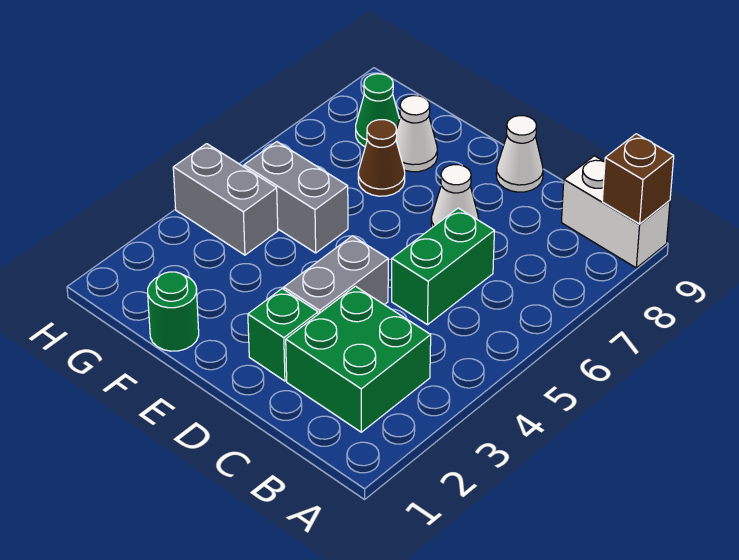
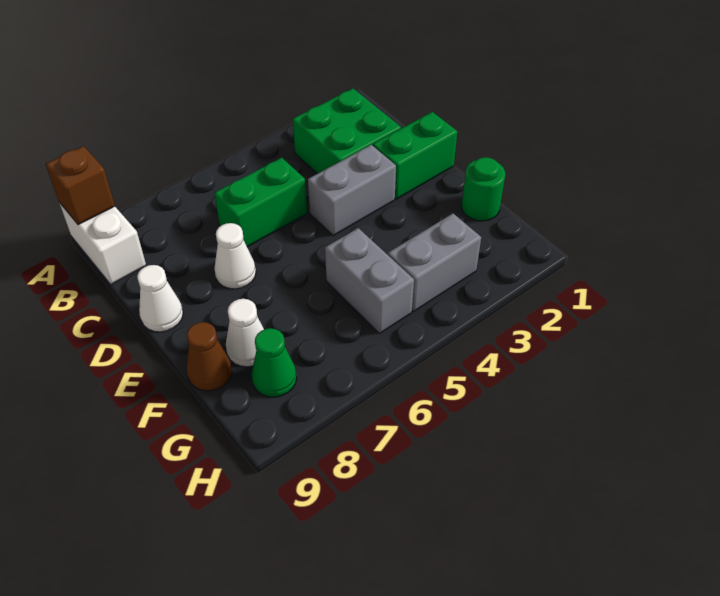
green brick D2 level 1 -> green brick D1:D2 level 1
brown cone F7 level 1 -> brown cone F9 level 1
grey brick G4:H4 level 1 -> grey brick G3:G4 level 1

